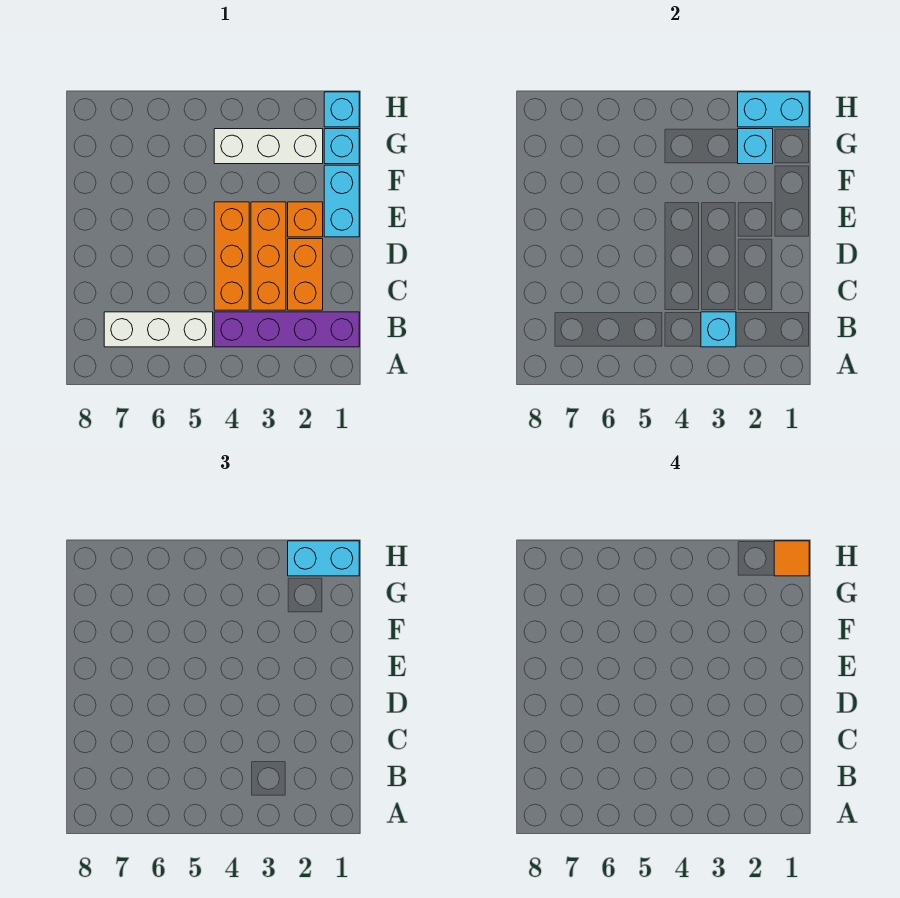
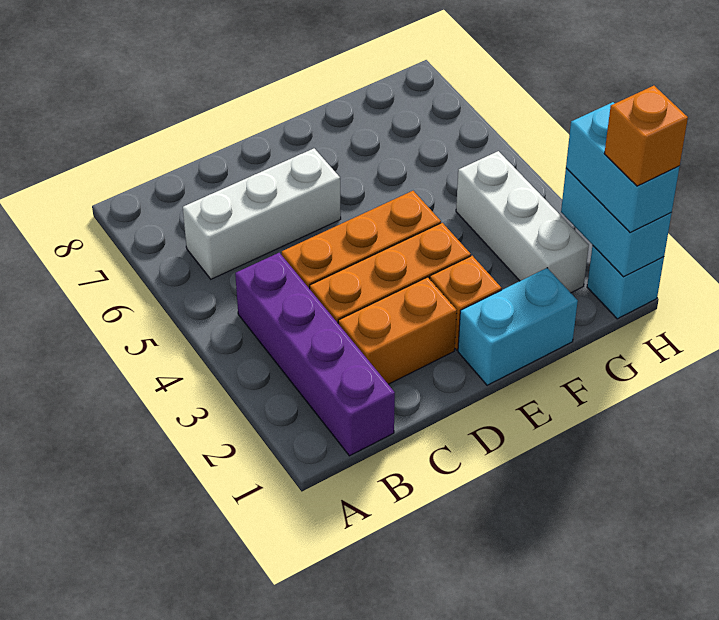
cyan brick B3 level 2 -> none
white brick B5:B7 level 1 -> white brick B6:D6 level 1
cyan brick G1 level 1 -> none
cyan brick G2 level 2 -> none
orange tile H1 level 4 -> orange brick H1 level 4

